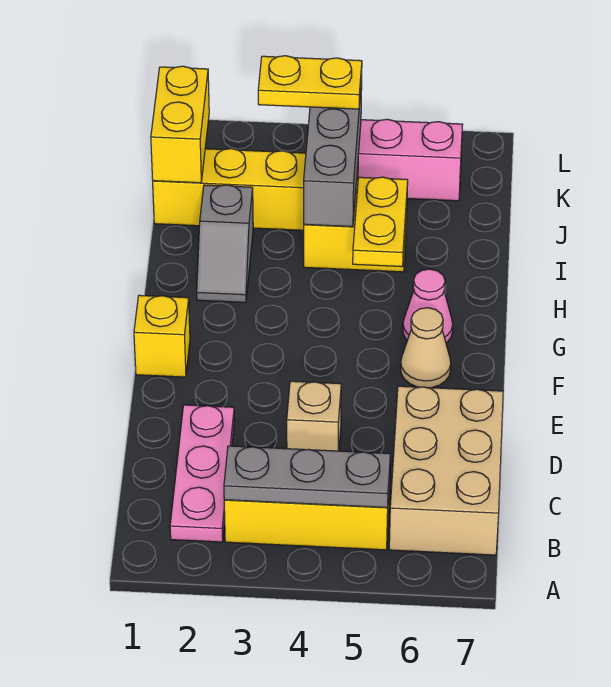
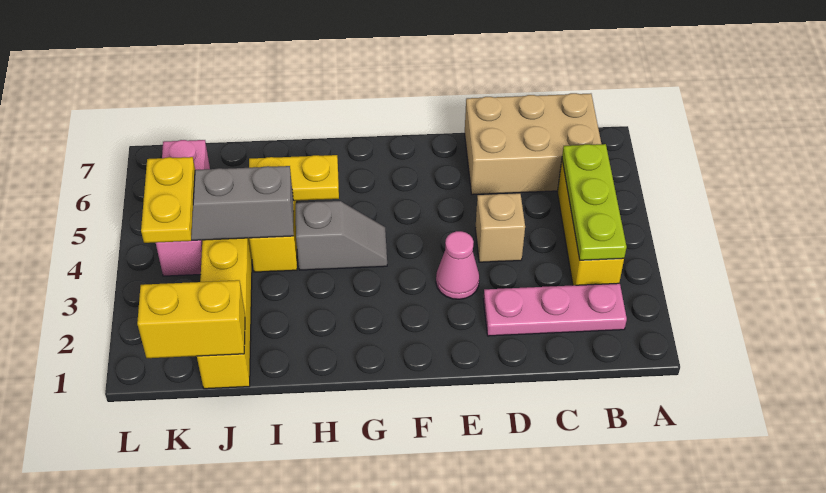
grey plate B3:B5 level 2 -> lime plate B3:B5 level 2
yellow brick F1 level 1 -> none
tan cone F6 level 1 -> none
pink cone G6 level 1 -> pink cone E3 level 1
grey slope H2:I2 level 1 top I -> grey slope G4:H4 level 1 top H

